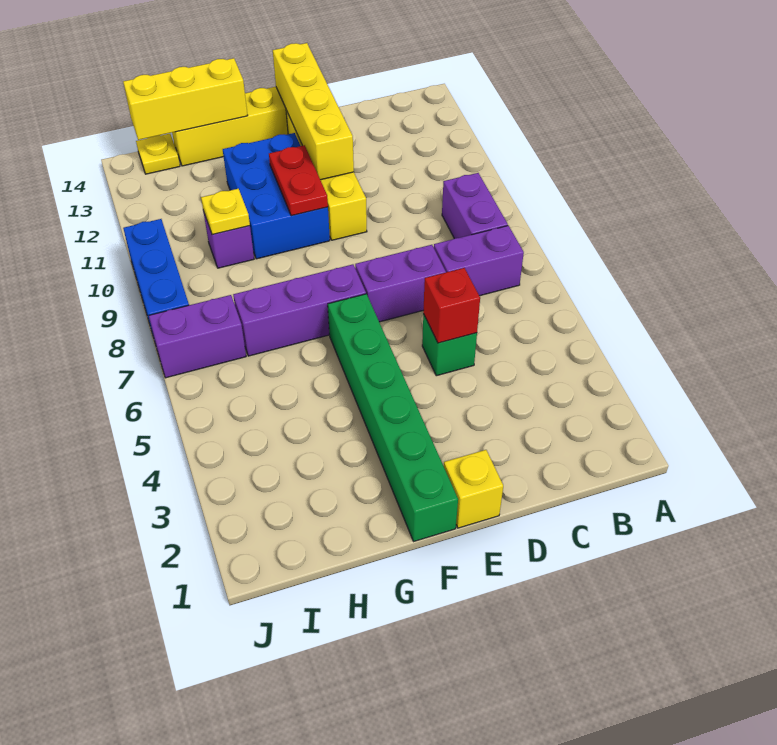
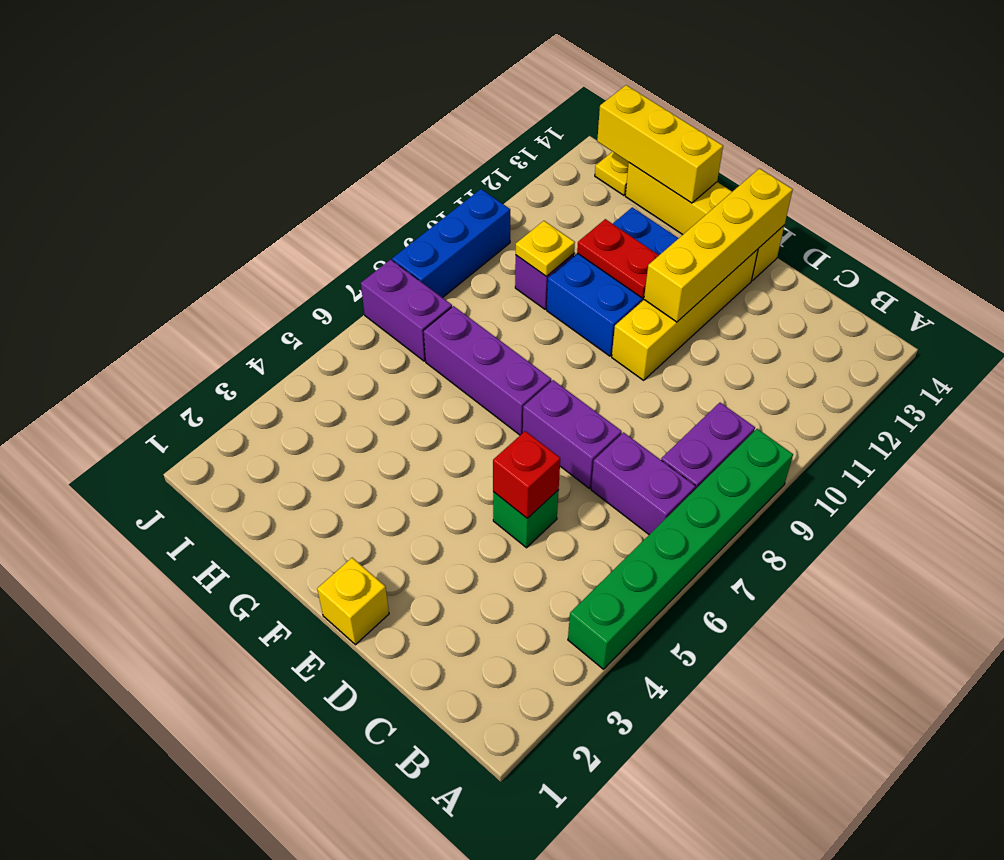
green brick F1:F6 level 1 -> green brick A4:A9 level 1
red plate F10:F11 level 2 -> red plate F11:G11 level 2

